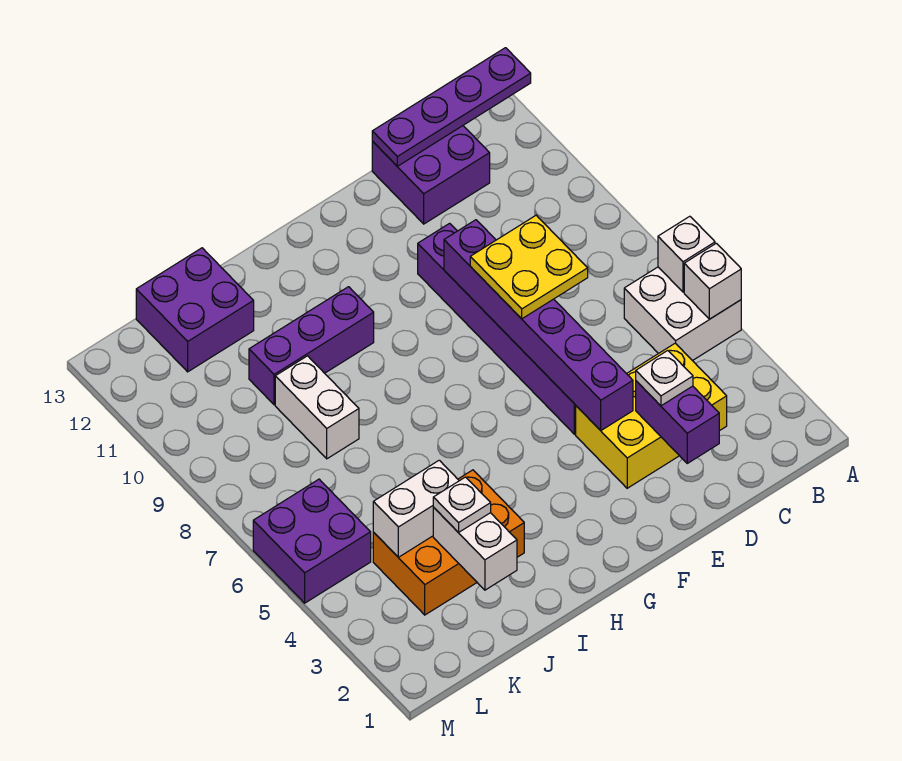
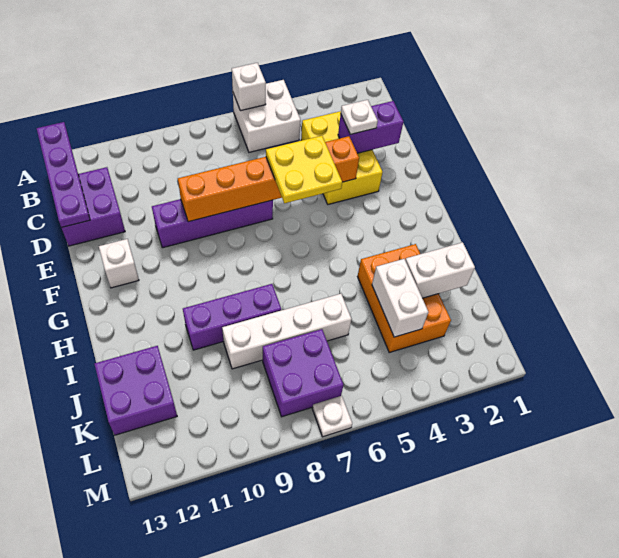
white brick A5 level 2 -> white brick F12 level 1
yellow plate D7:E8 level 3 -> yellow plate E5:F6 level 3
purple brick E4:E9 level 2 -> orange brick E4:E9 level 2
purple brick E5:E10 level 1 -> purple brick E7:E10 level 1
purple brick H10:J10 level 1 -> purple brick I8:I10 level 1
white plate J3 level 3 -> white plate M7 level 1
white brick J8:J9 level 1 -> white brick J6:J9 level 1
purple brick L5:M6 level 1 -> purple brick K7:L8 level 1

